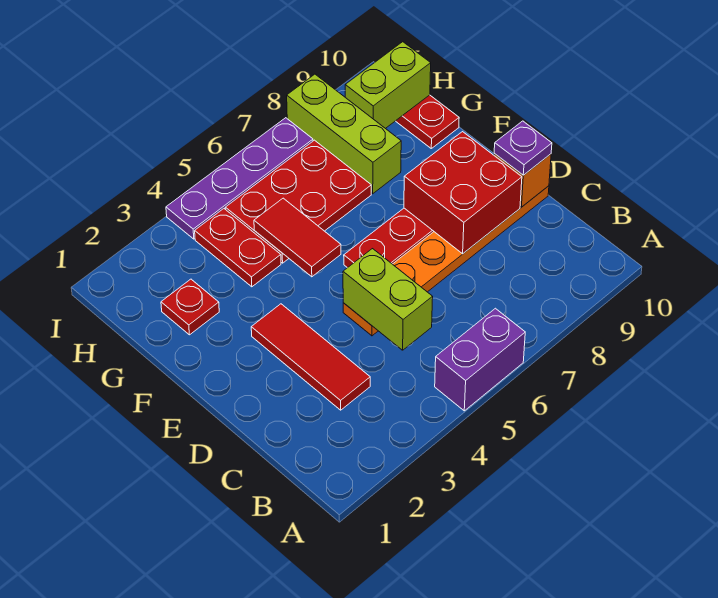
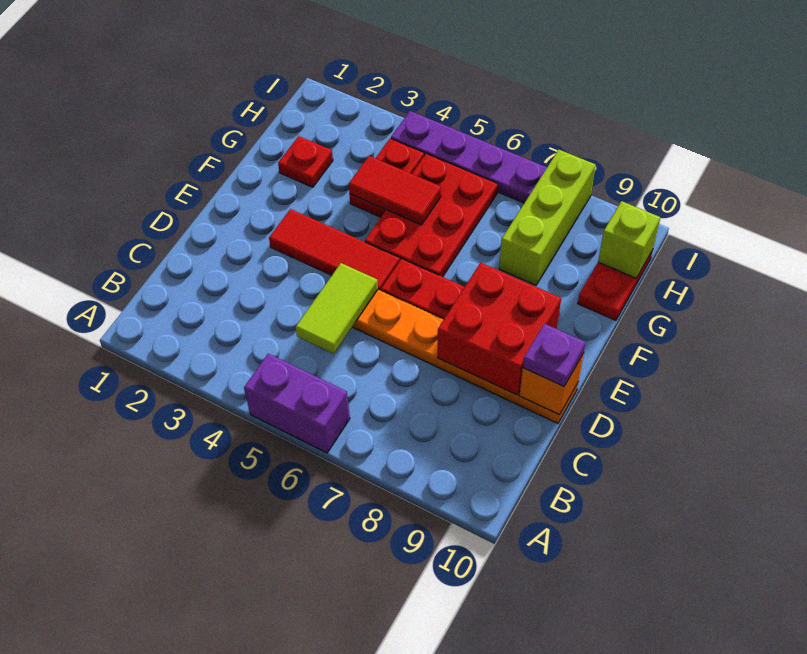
red tile C3:E3 level 1 -> red tile E3:E5 level 1
lime brick C5:D5 level 2 -> lime tile C5:D5 level 2
red tile F5:G5 level 2 -> red tile G4:G5 level 2
red plate G5:H7 level 1 -> red plate F5:H6 level 1
lime brick H9:H10 level 2 -> lime brick H10 level 2

